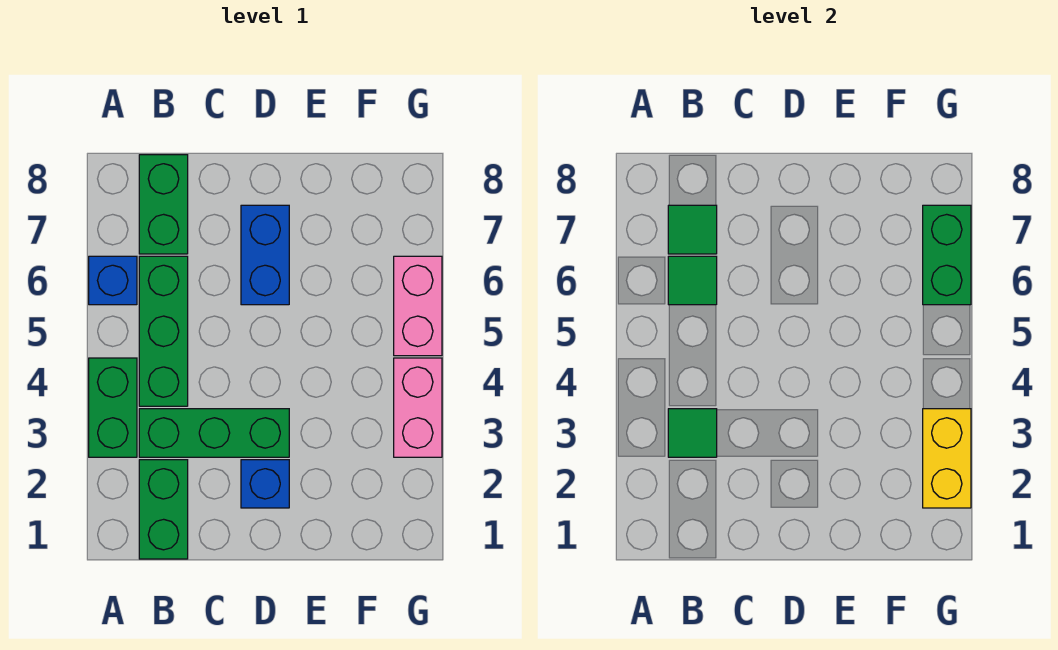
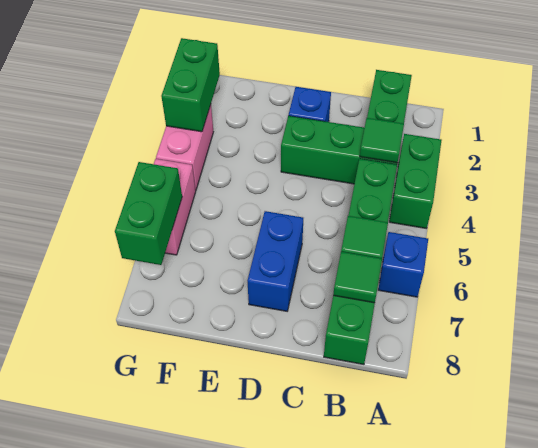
yellow brick G2:G3 level 2 -> green brick G2:G3 level 2

